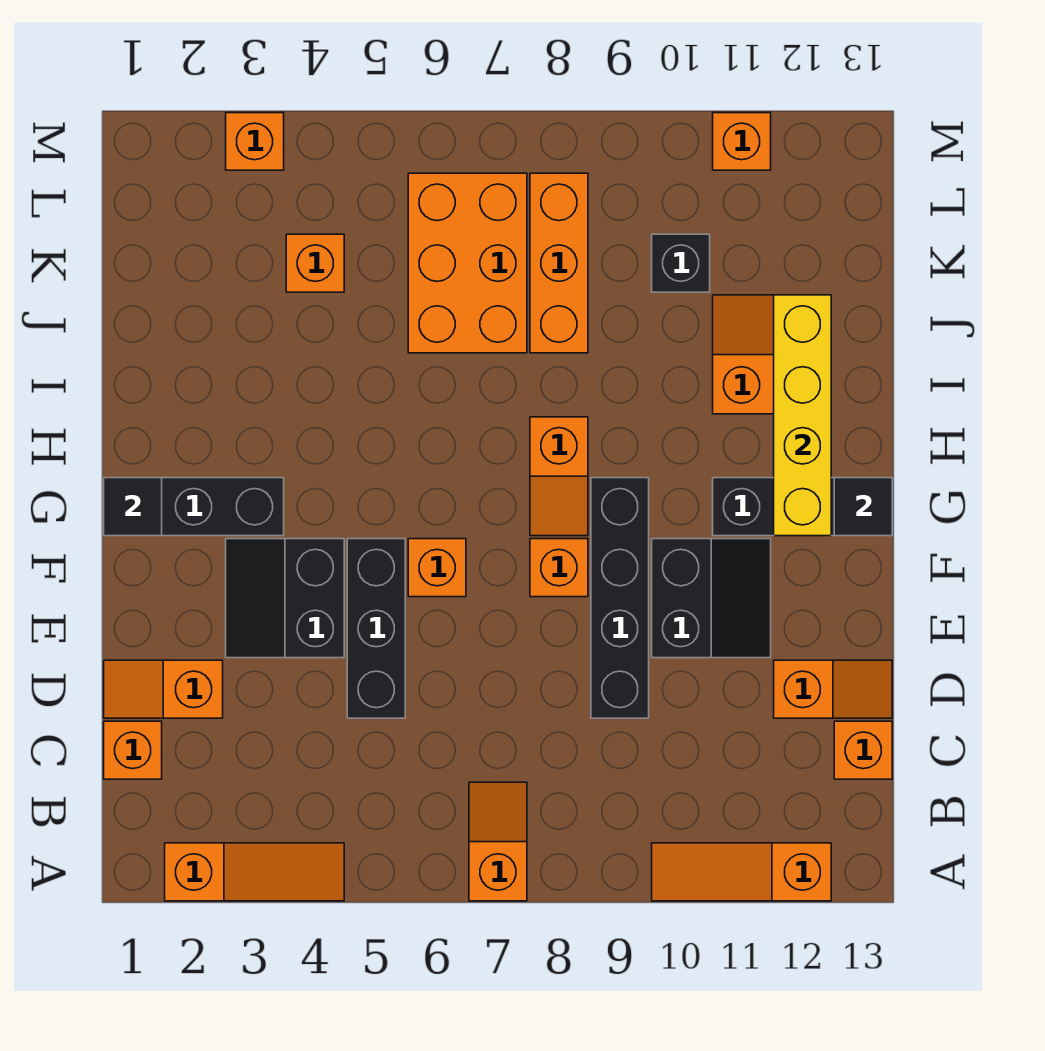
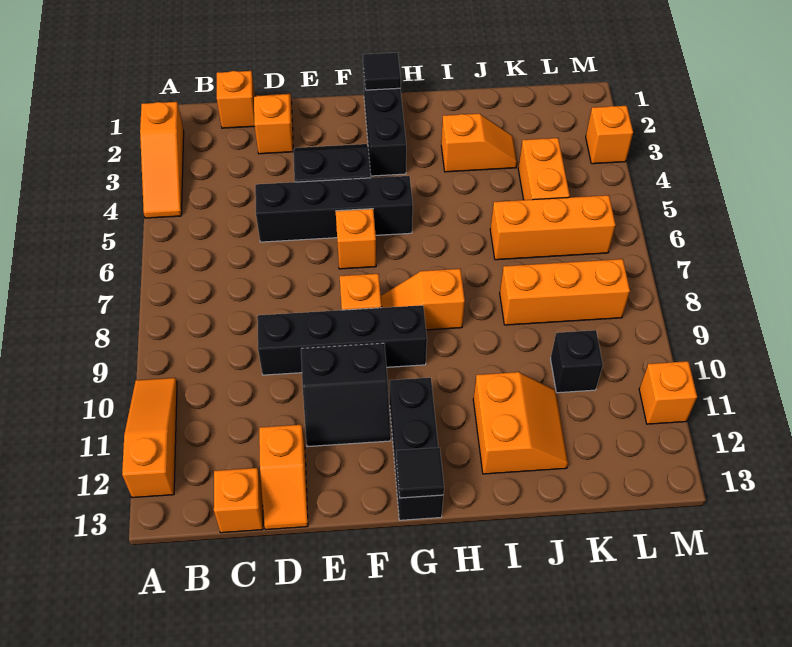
orange slope A7:B7 level 1 top A -> orange slope I3:J3 level 1 top I
black brick D5:F5 level 1 -> black brick D5:G5 level 1
yellow brick G12:J12 level 2 -> none
orange brick J6:L7 level 1 -> orange brick J6:L6 level 1
orange brick K4 level 1 -> orange brick K4:K5 level 1

